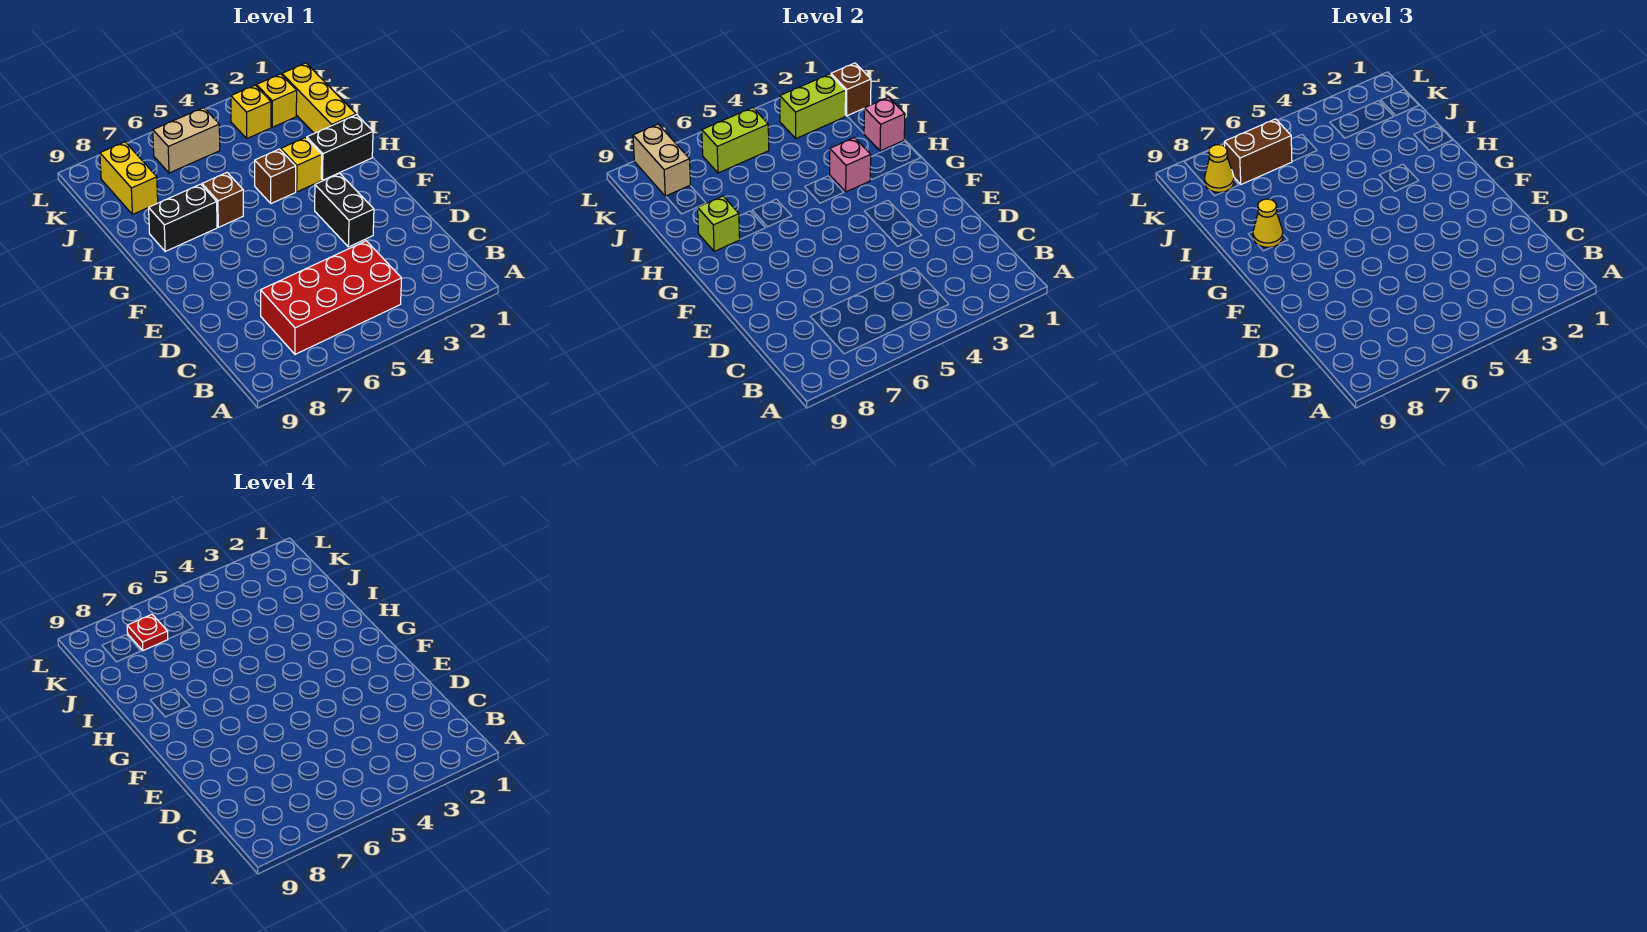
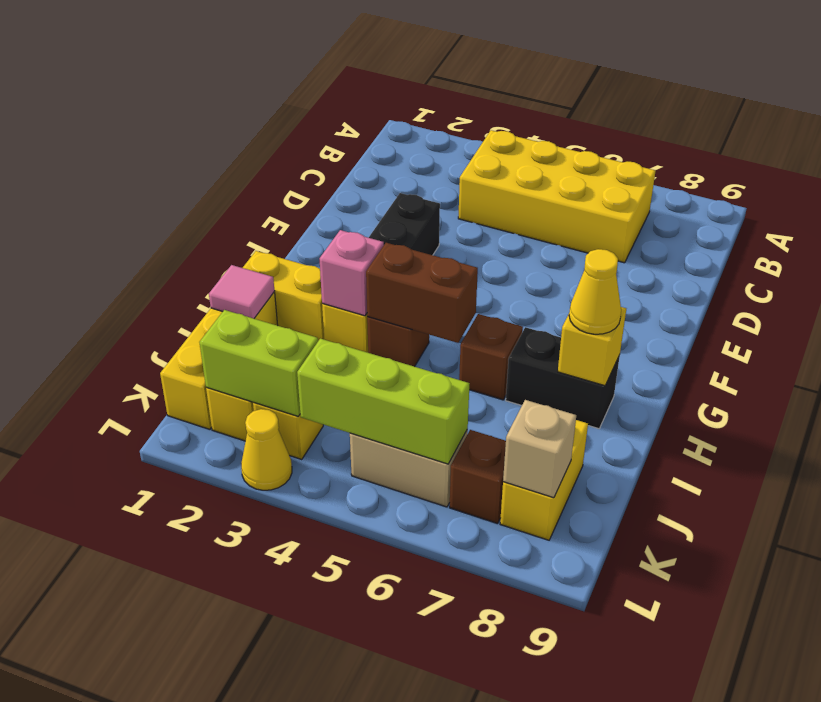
red brick B4:C7 level 1 -> yellow brick B4:C7 level 1
black brick H1:H2 level 1 -> yellow brick H1:H2 level 1
lime brick H8 level 2 -> yellow brick H8 level 2
pink brick I1 level 2 -> pink tile I1 level 2
brown brick K1 level 2 -> brown brick K7 level 1
lime brick K5:K6 level 2 -> lime brick K4:K6 level 2
brown brick K6:K7 level 3 -> brown brick H4:H5 level 2
red plate K7 level 4 -> none
tan brick K8:L8 level 2 -> tan brick K8 level 2
yellow cone K8 level 3 -> yellow cone L3 level 1

